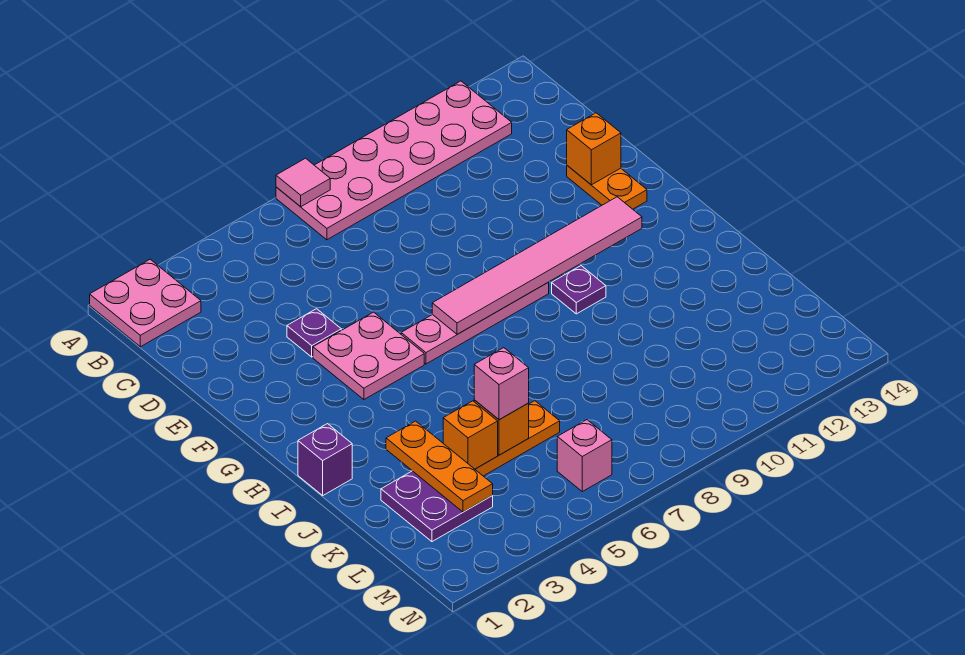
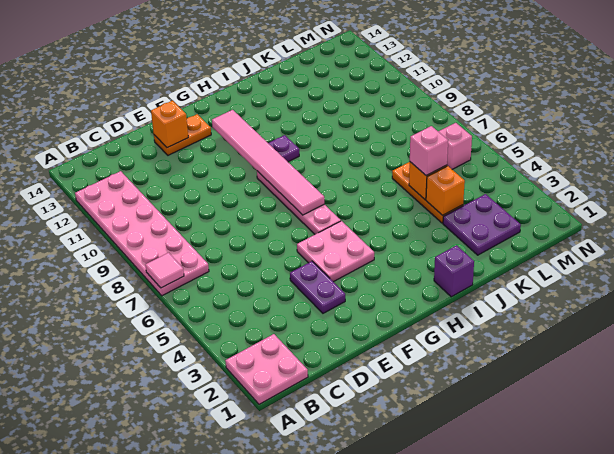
purple plate E4 level 1 -> purple plate E3:E4 level 1
orange plate J3:L3 level 2 -> none

